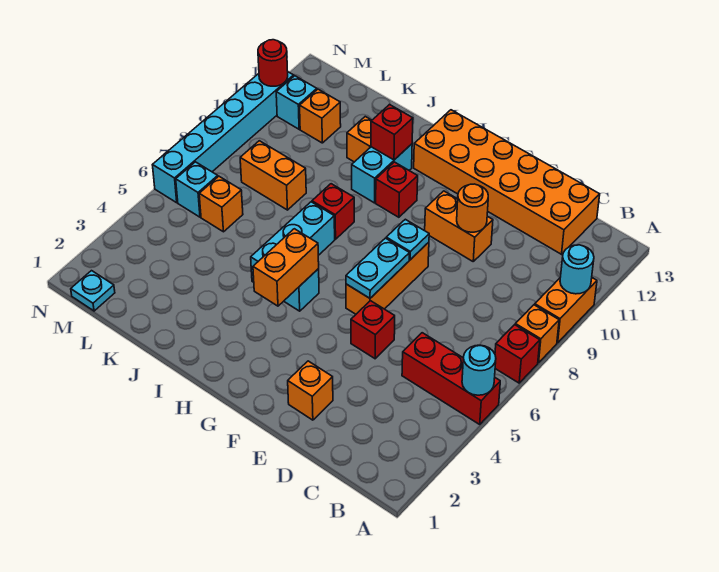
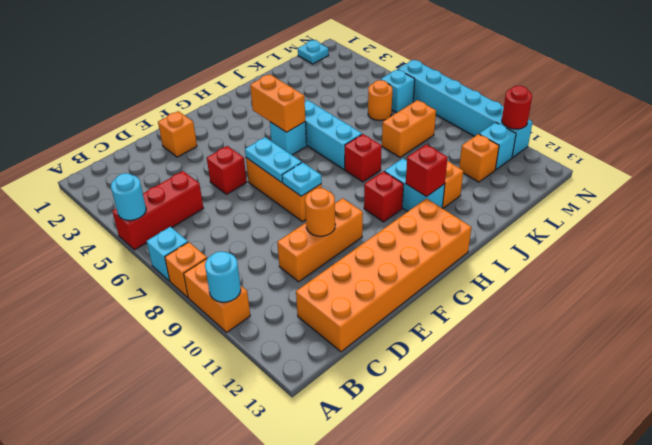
red brick A7 level 1 -> cyan brick A7 level 1
orange brick E10:F10 level 1 -> orange brick D10:F10 level 1
orange brick L6 level 1 -> orange round brick L6 level 1

